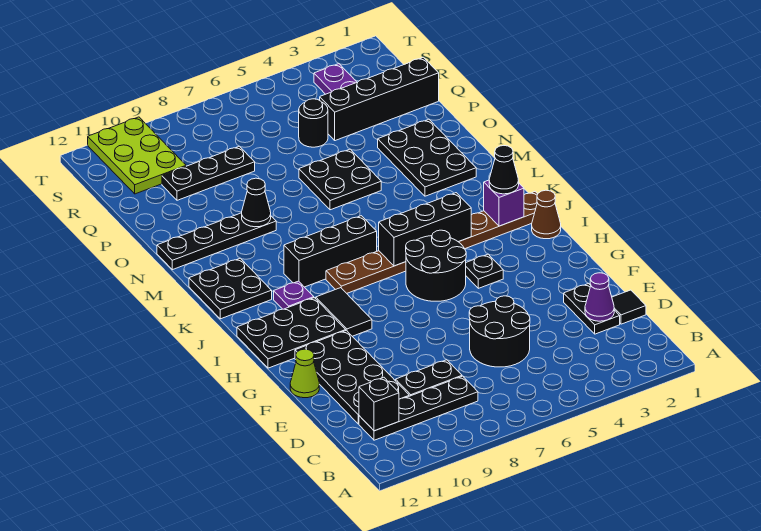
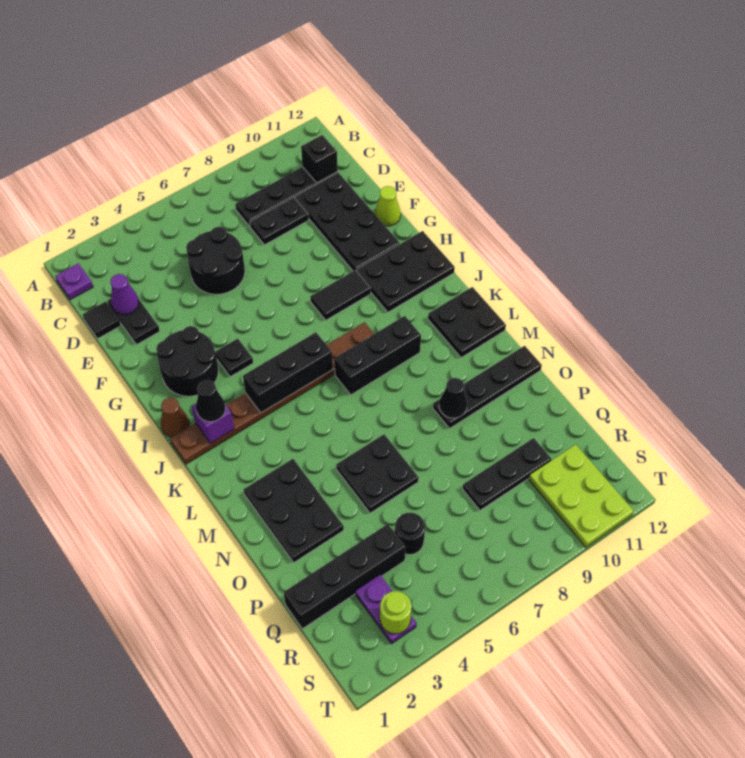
black round brick H5:I6 level 1 -> black round brick G2:H3 level 1
black tile H9:I9 level 1 -> black tile H8:H9 level 1
purple plate J10 level 1 -> purple plate B1 level 1
none -> lime round brick S3 level 2

